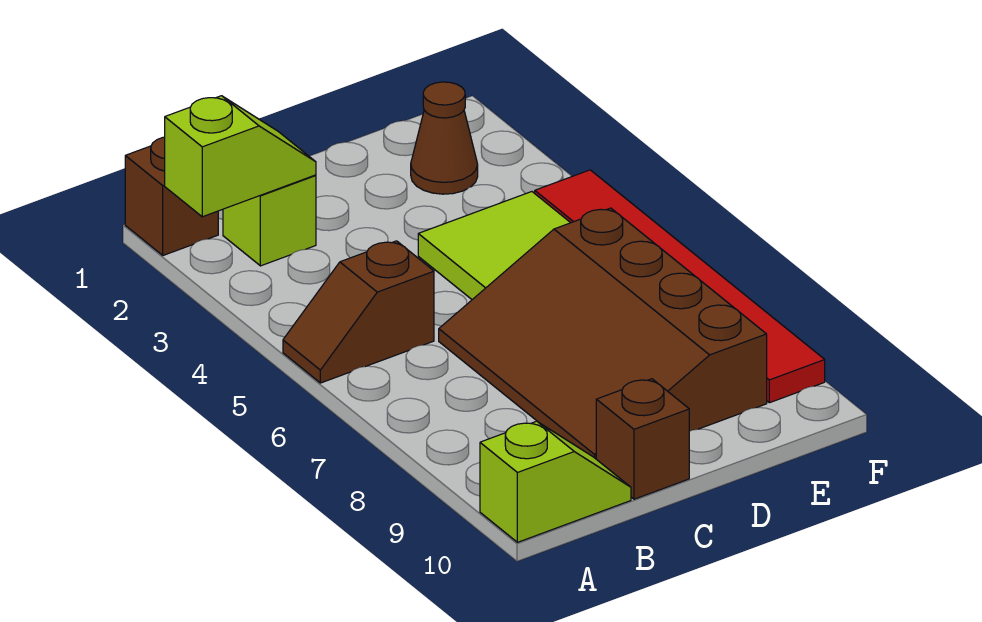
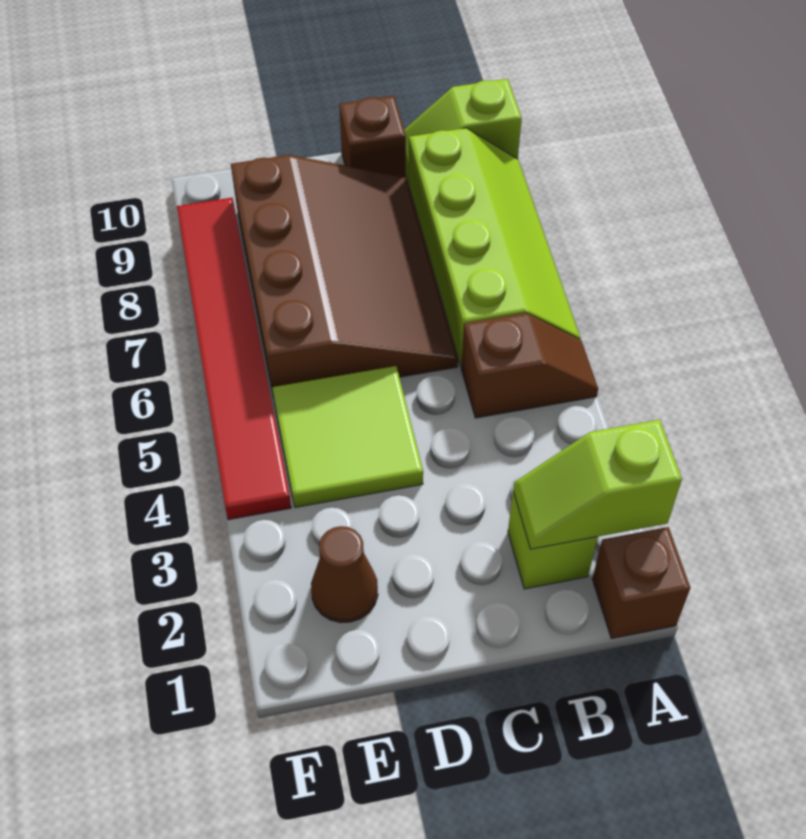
none -> lime slope A6:B9 level 1 top B

